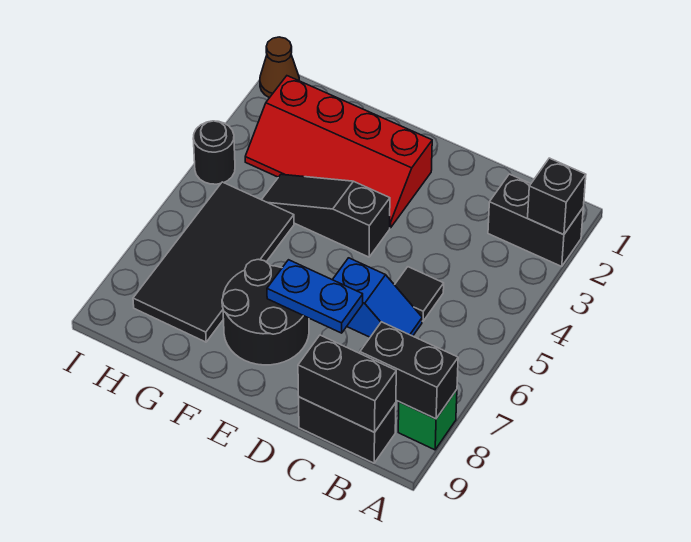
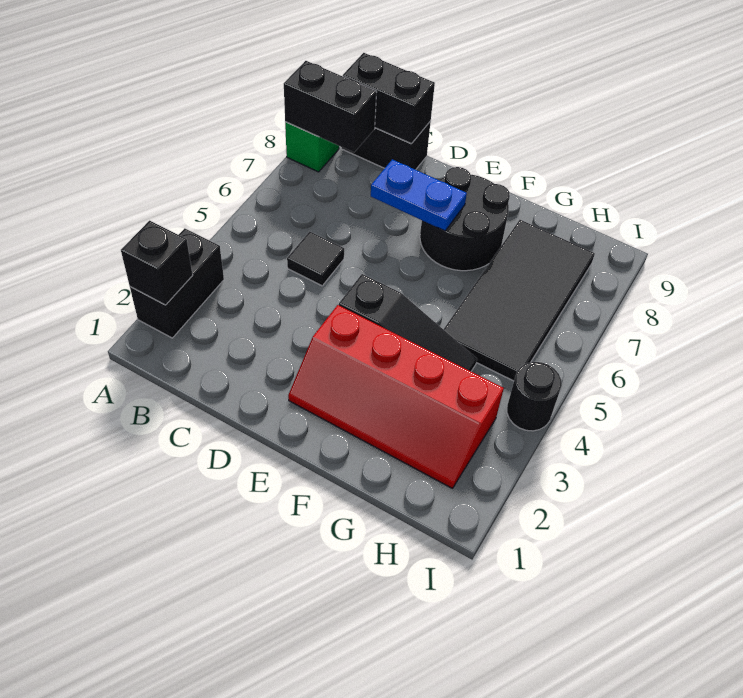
black brick A2:B2 level 1 -> black brick A2:A3 level 1
blue slope C6:D6 level 1 top D -> none
red slope E2:H3 level 1 top 2 -> red slope E2:H3 level 1 top 3
brown cone I1 level 1 -> none

